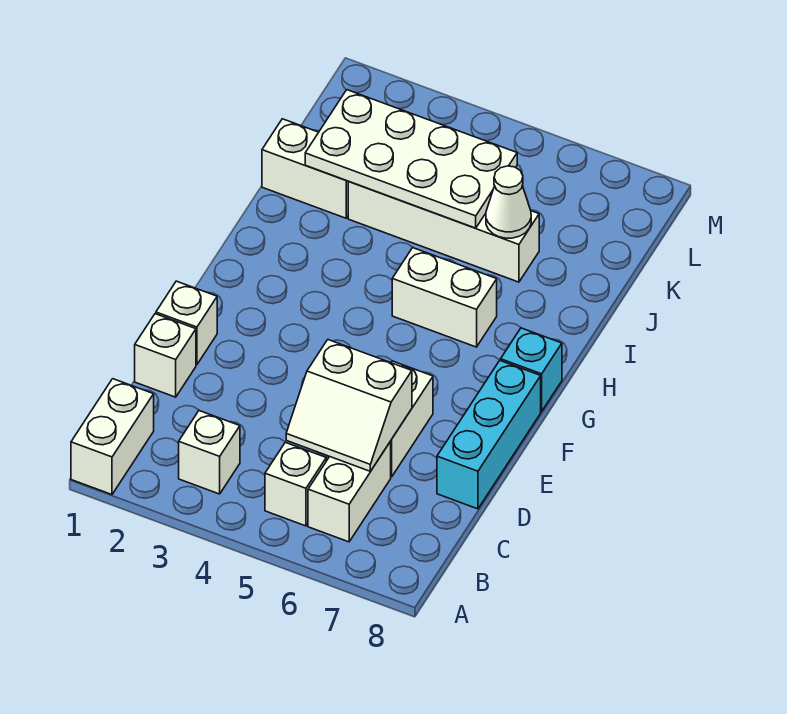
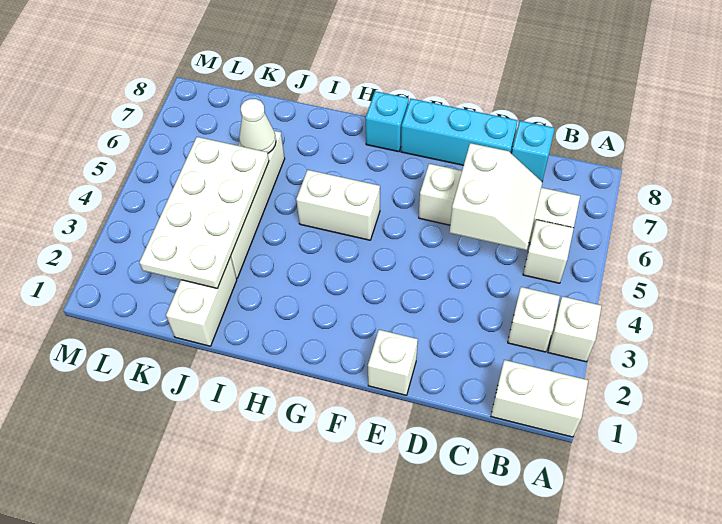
none -> cyan brick C8 level 1
white brick D1 level 1 -> white brick A3 level 1
white brick H5:H6 level 1 -> white brick G5:H5 level 1

